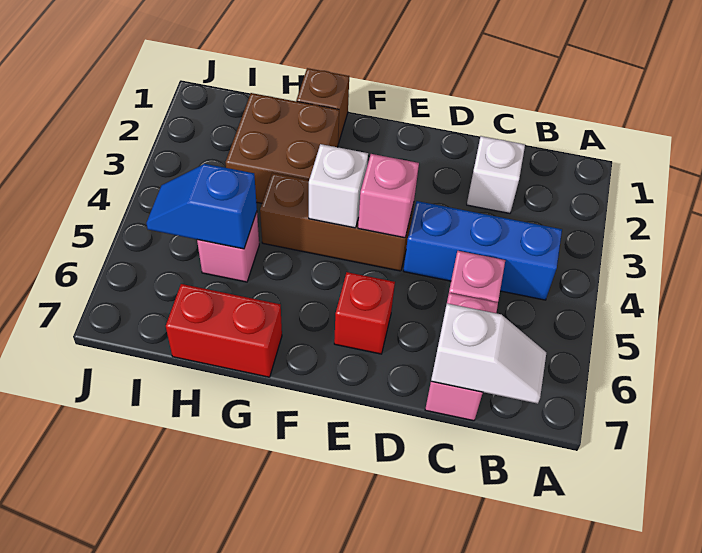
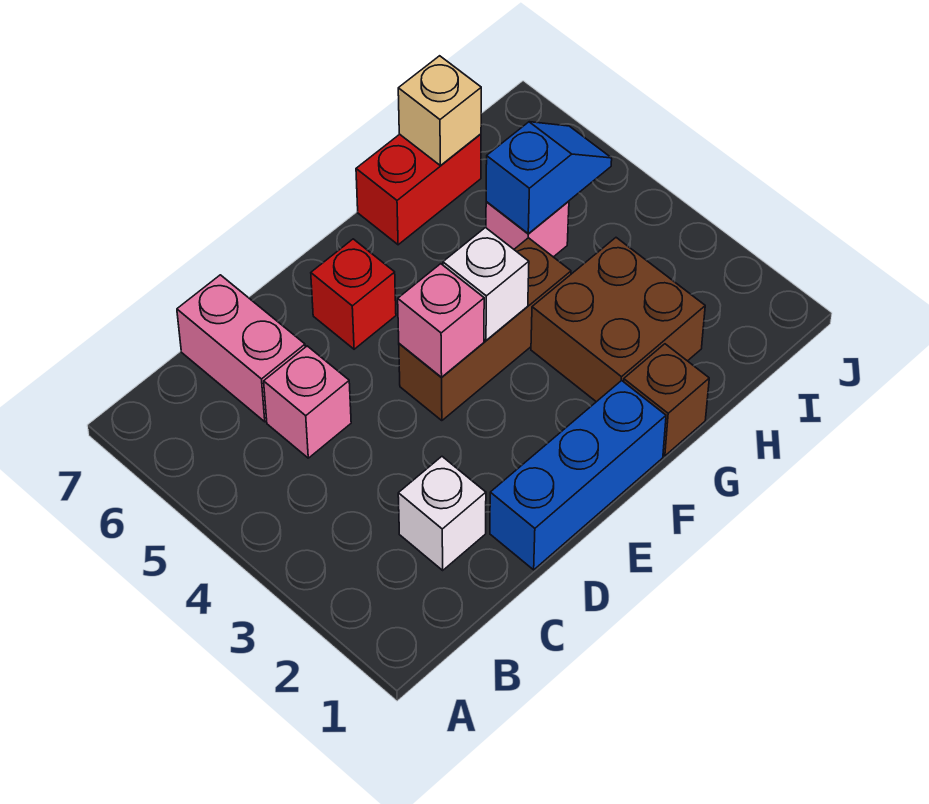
blue brick B4:D4 level 1 -> blue brick D1:F1 level 1
white slope B7:C7 level 2 top C -> none
none -> tan brick H7 level 2

